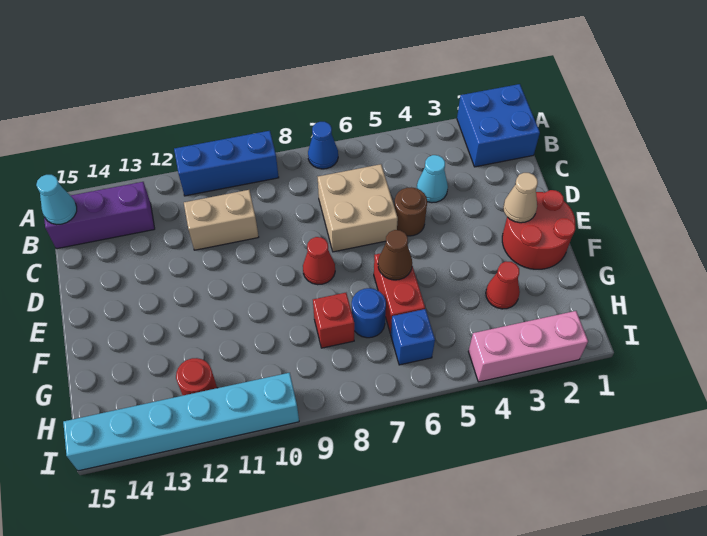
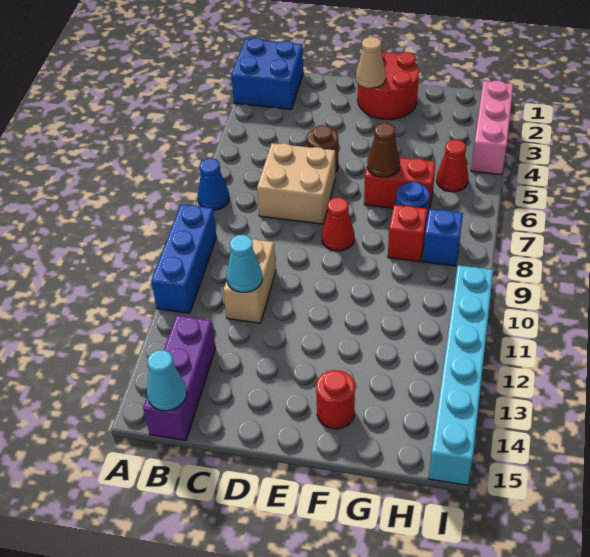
cyan cone C4 level 1 -> cyan cone C11 level 2
red cone G3 level 1 -> red cone H5 level 1
blue brick H6 level 1 -> blue brick H8 level 1
red round brick H12 level 1 -> red round brick F14 level 1

